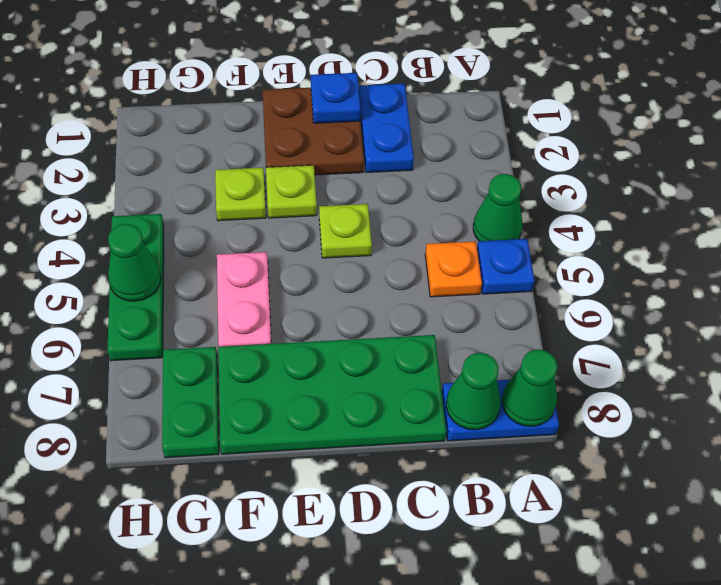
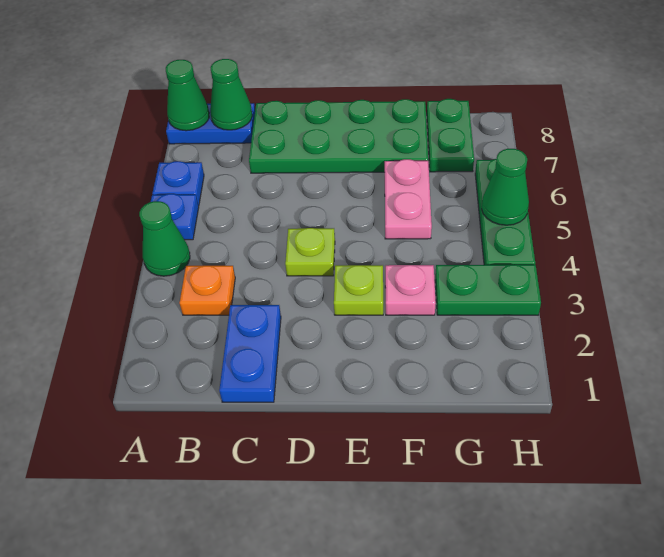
orange plate B5 level 1 -> orange plate B3 level 1
brown plate D1:E2 level 1 -> none
blue plate D1 level 2 -> blue plate A6 level 1
lime plate F3 level 1 -> pink plate F3 level 1
none -> green plate G3:H3 level 1

